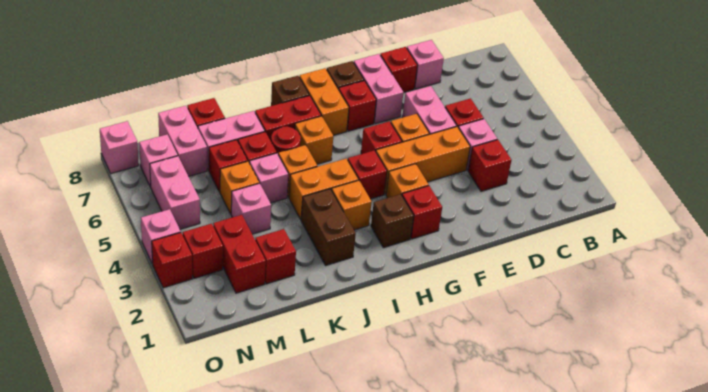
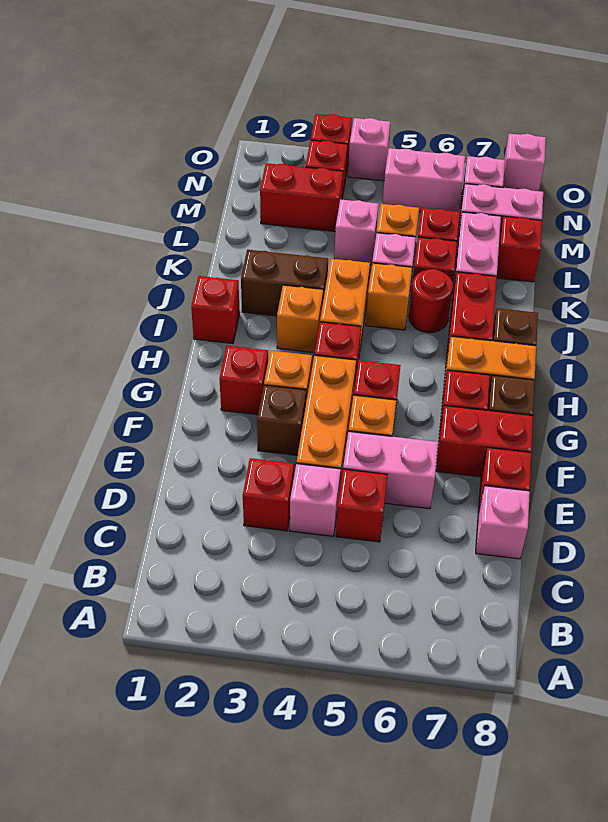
pink brick F7:F8 level 1 -> red brick F7:F8 level 1
brown brick H2 level 1 -> brown brick F3 level 1
orange brick I6 level 1 -> none
red brick L2 level 1 -> red brick I1 level 1

